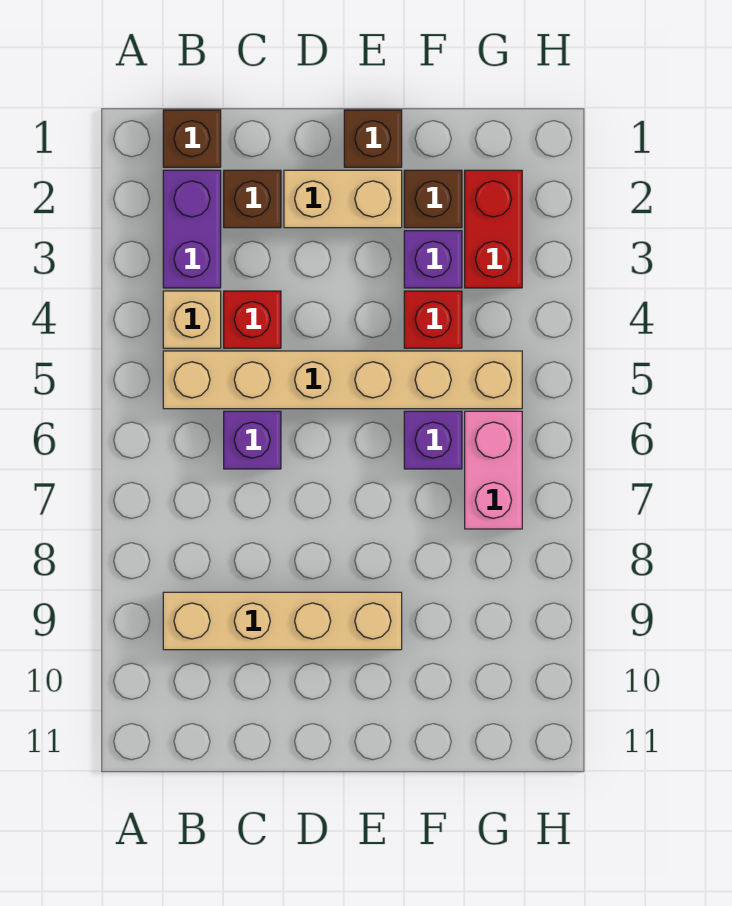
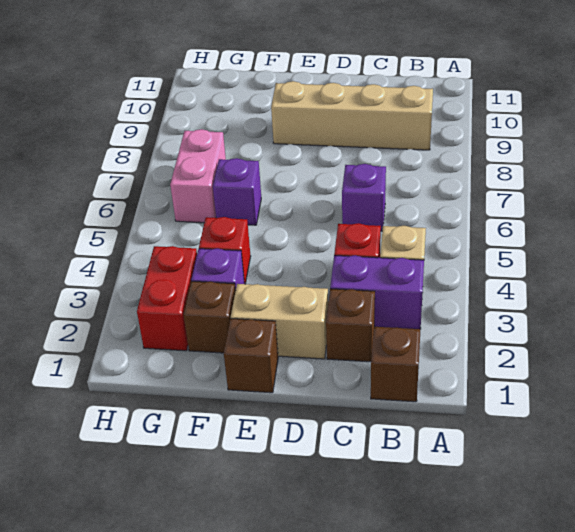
purple brick B2:B3 level 1 -> purple brick B3:C3 level 1
tan brick B5:G5 level 1 -> none

